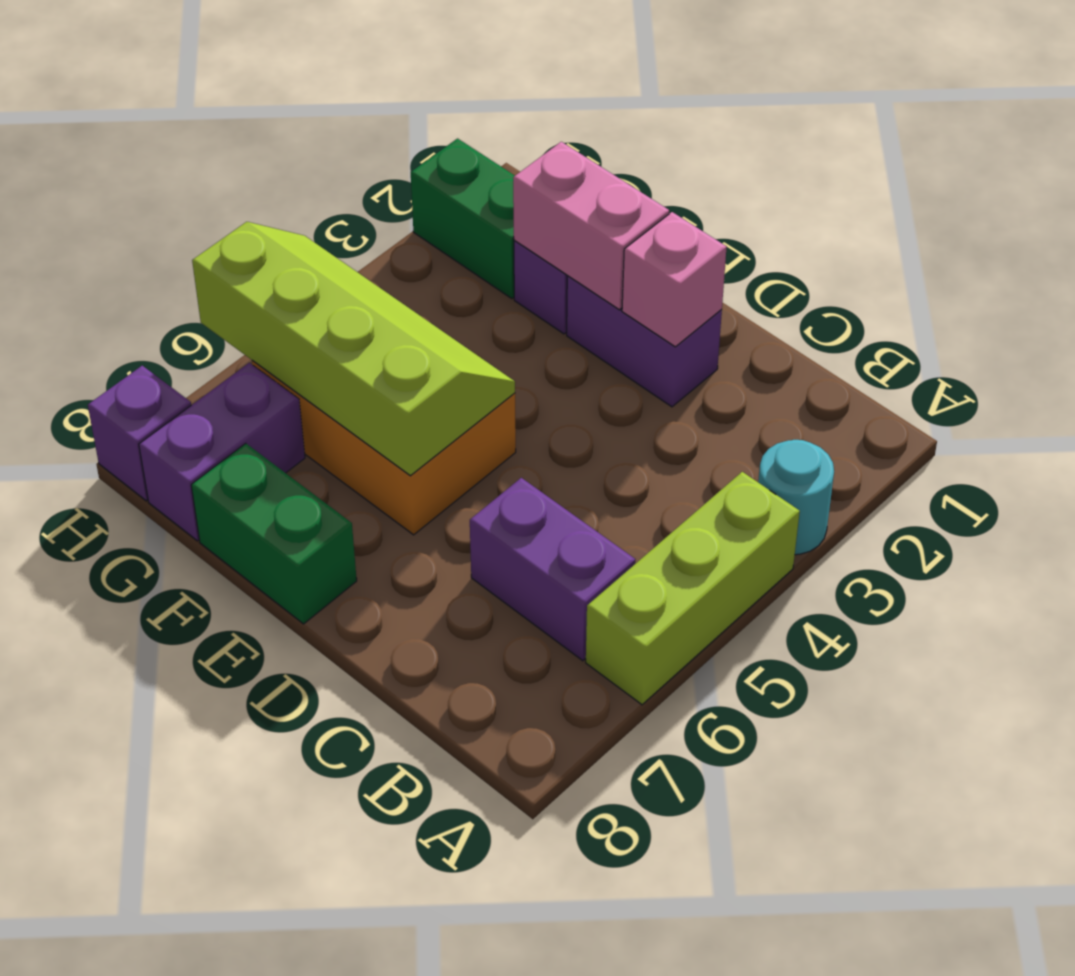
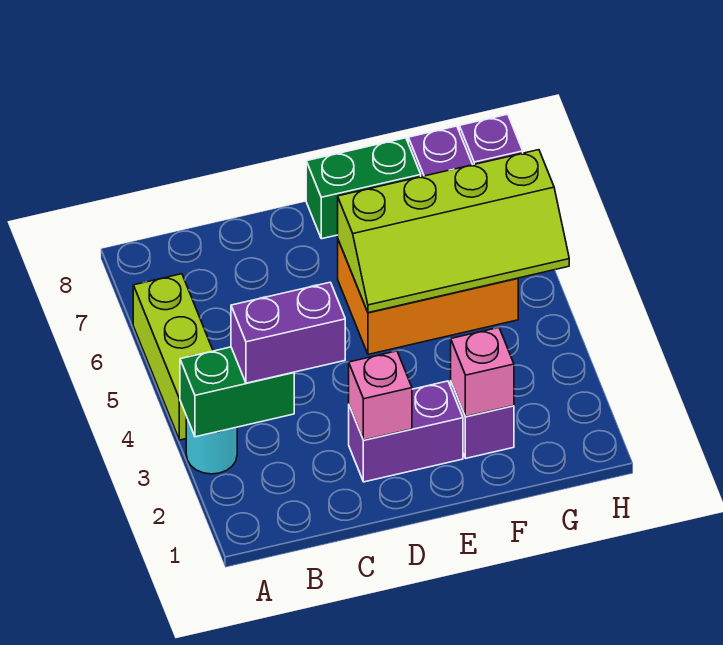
purple brick B6:C6 level 1 -> purple brick B3:C3 level 3
pink brick E2:F2 level 2 -> pink brick F2 level 2
green brick G2:H2 level 1 -> green brick A3:B3 level 2

